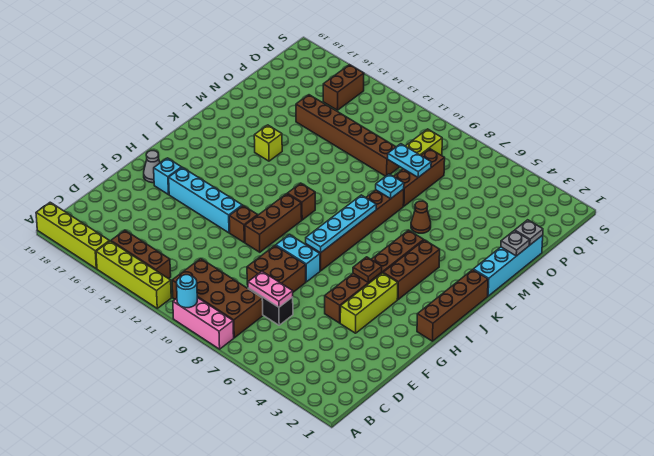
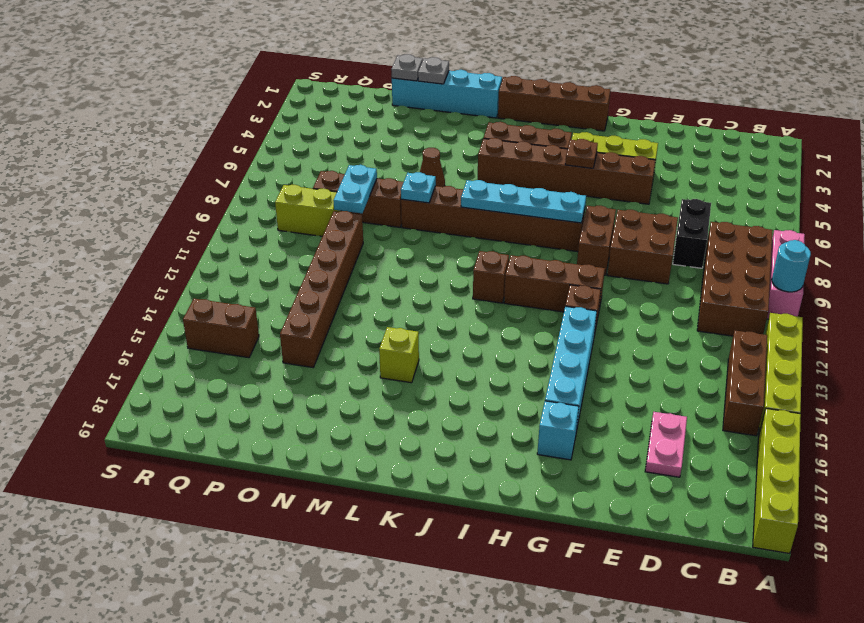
pink plate D7:D8 level 2 -> pink plate D16:D17 level 1
cyan brick G8:G9 level 1 -> brown brick G8:G9 level 1
grey cone G18 level 1 -> none

